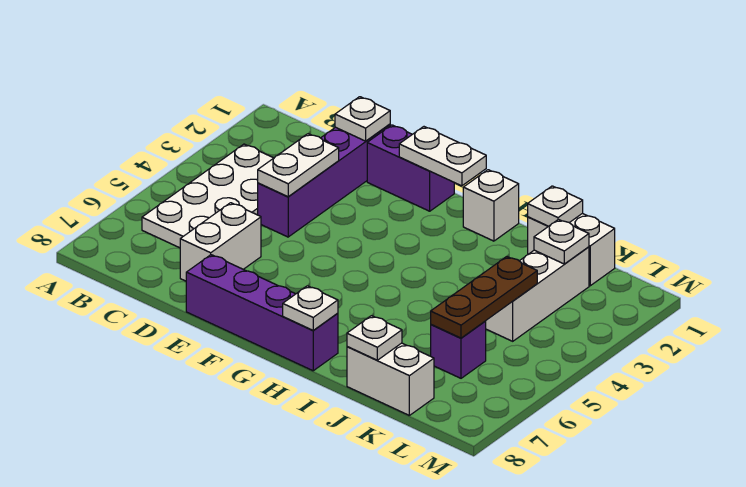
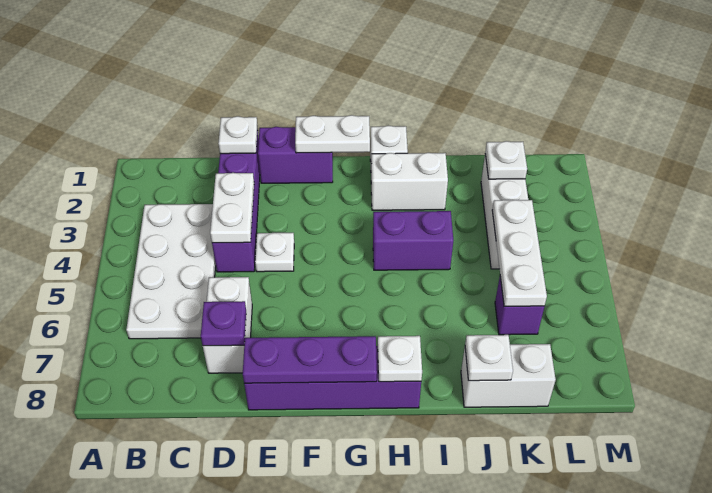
none -> purple plate D7 level 2
none -> purple plate E8:G8 level 2
none -> purple brick H4:I4 level 1
white brick J1:K1 level 1 -> white brick H2:I2 level 1
white plate J1 level 2 -> white plate E4 level 1
brown plate K4:K6 level 2 -> white plate K4:K6 level 2

